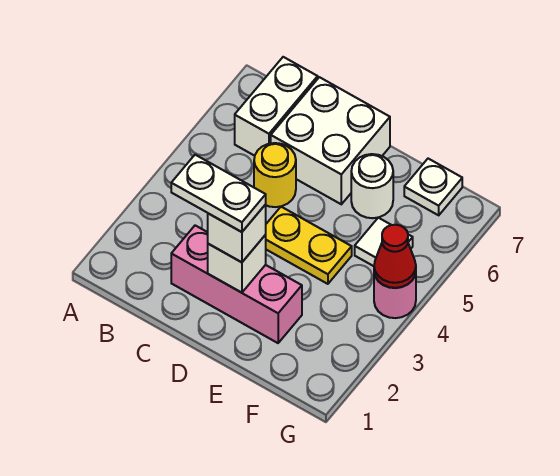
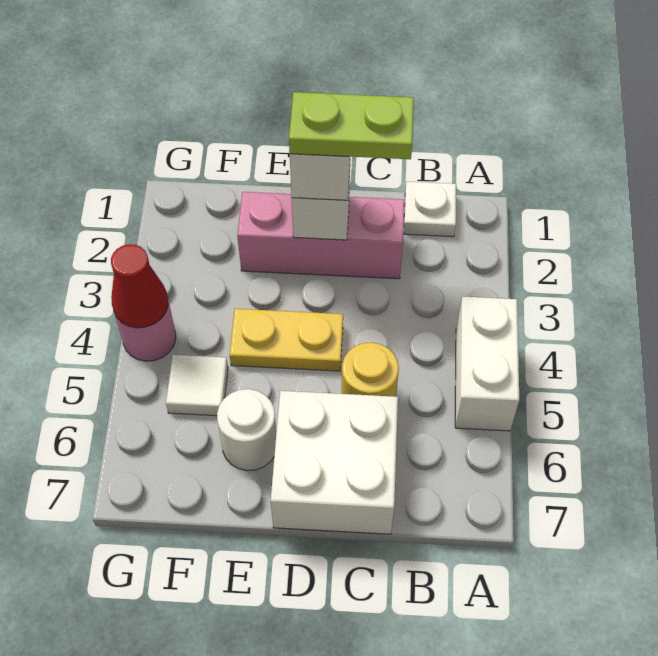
white brick B6:B7 level 1 -> white brick A4:A5 level 1
white plate C2:D2 level 4 -> lime plate C2:D2 level 4
white plate F7 level 1 -> white plate B1 level 1

